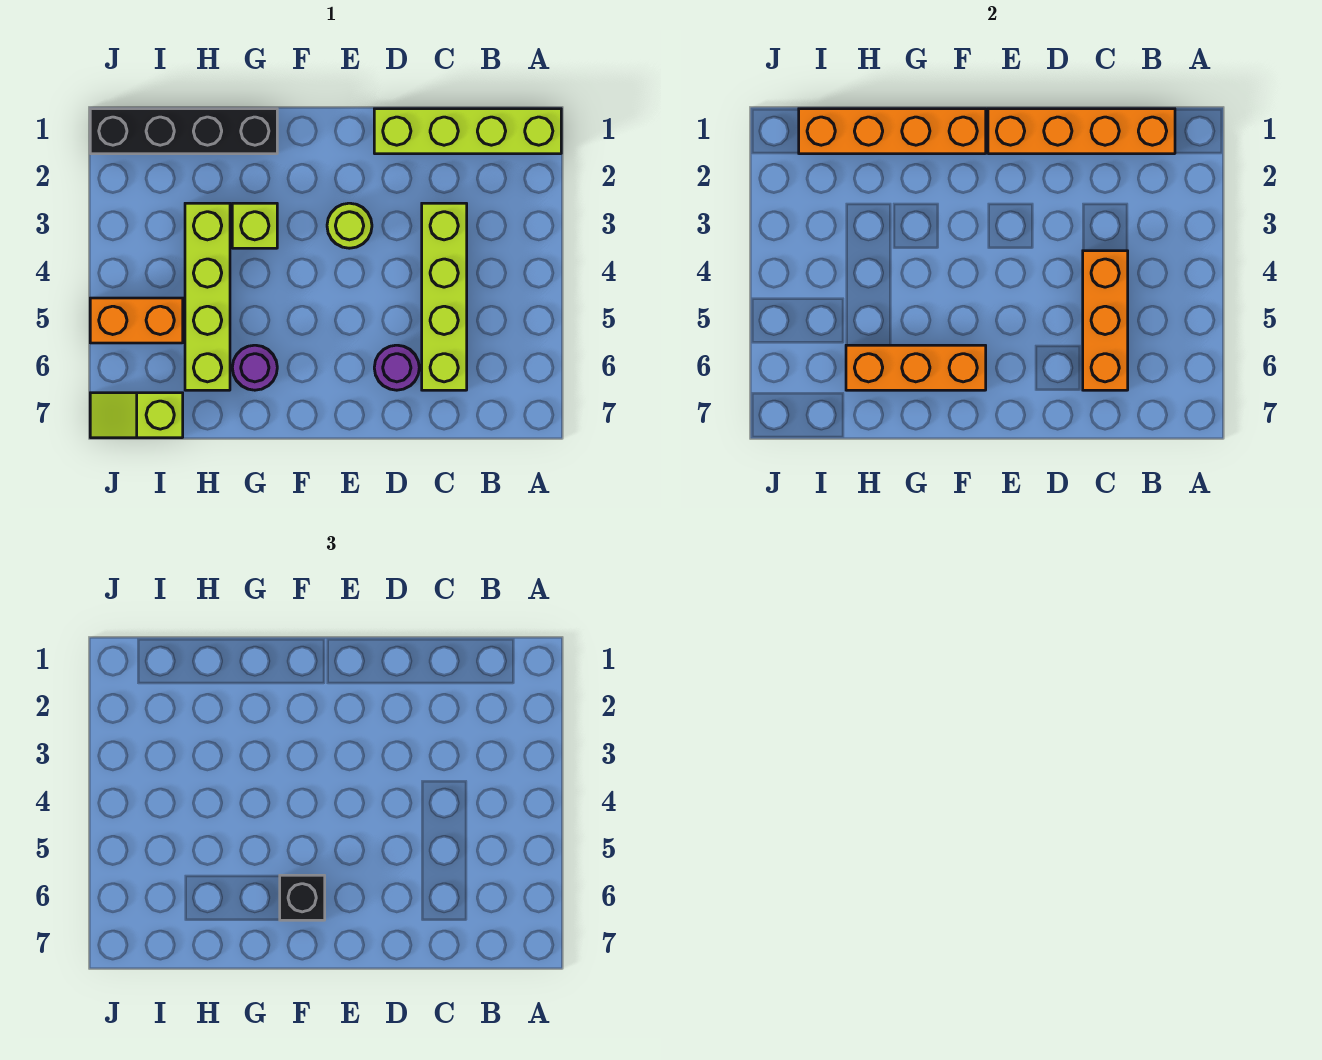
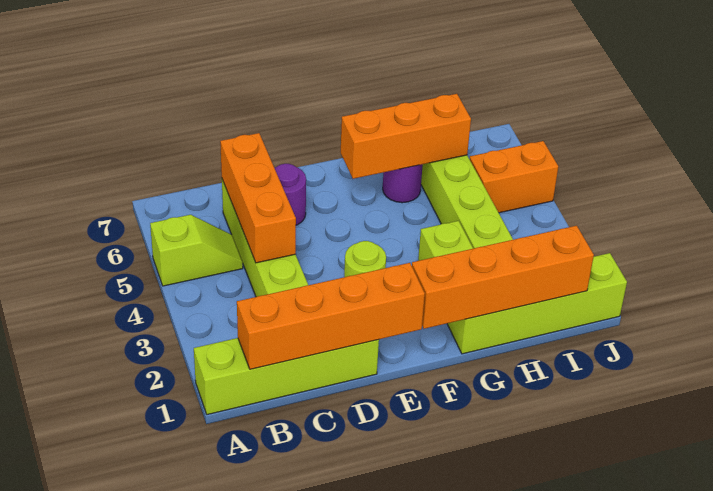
black brick F6 level 3 -> none
black brick G1:J1 level 1 -> lime brick G1:J1 level 1
lime slope I7:J7 level 1 top I -> lime slope A5:B5 level 1 top A

